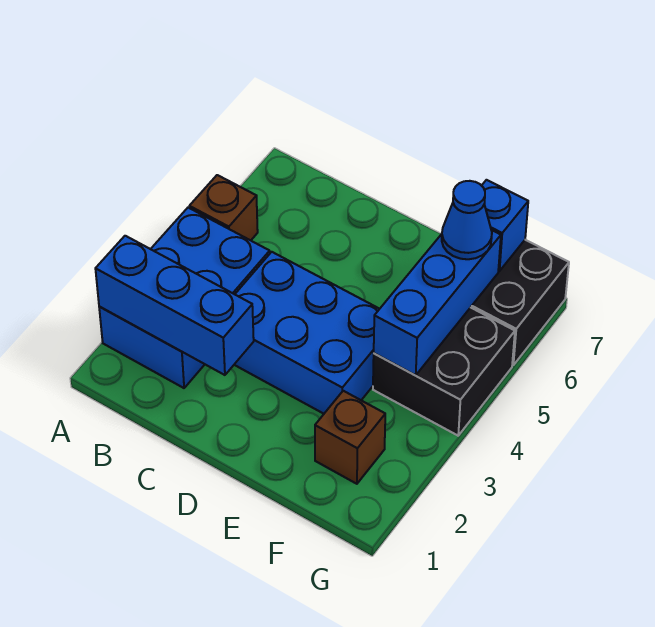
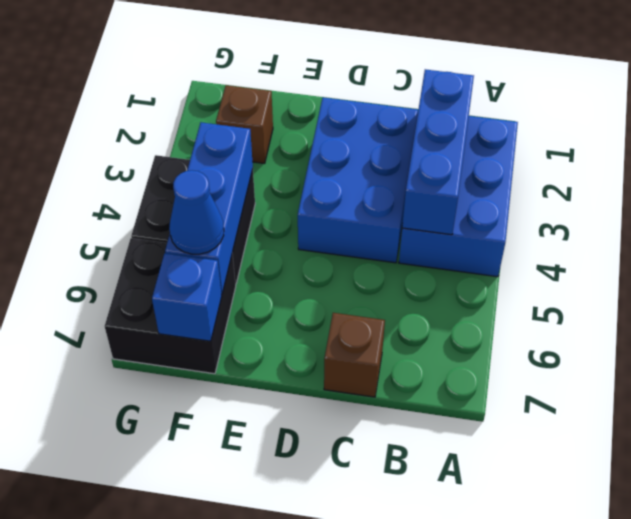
blue brick A2:C2 level 2 -> blue brick B2:B4 level 2
brown brick A5 level 1 -> brown brick C7 level 1
blue brick C3:E4 level 1 -> blue brick C2:D4 level 1

